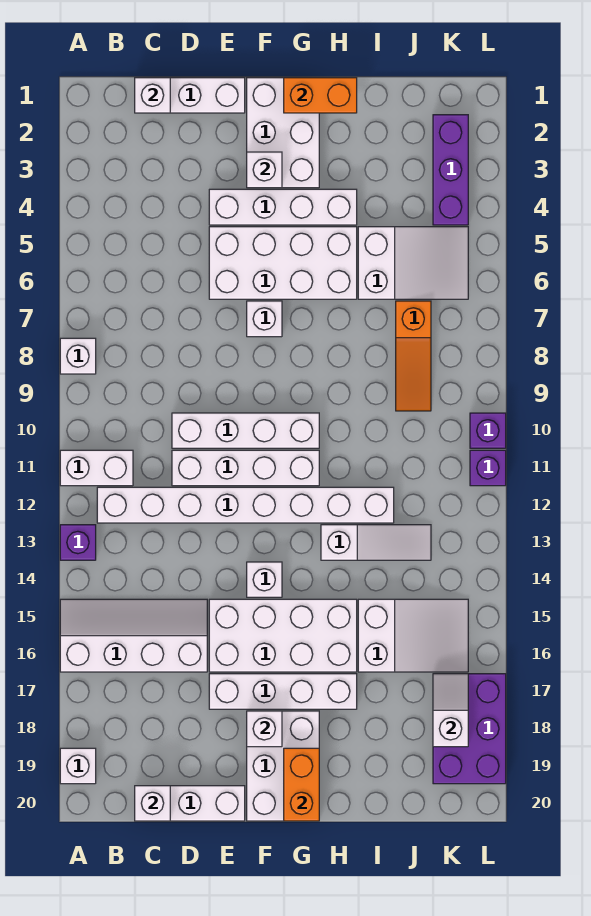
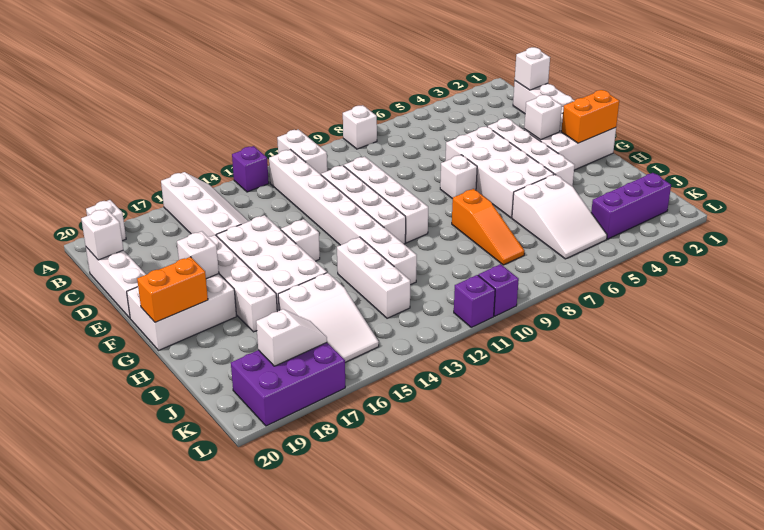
orange brick G1:H1 level 2 -> orange brick G1:G2 level 2
white slope H13:J13 level 1 top H -> white brick H13:J13 level 1
orange slope J7:J9 level 1 top 7 -> orange slope H8:J8 level 1 top H

